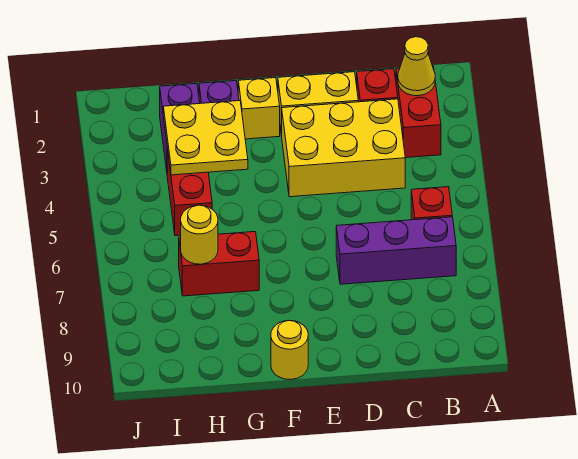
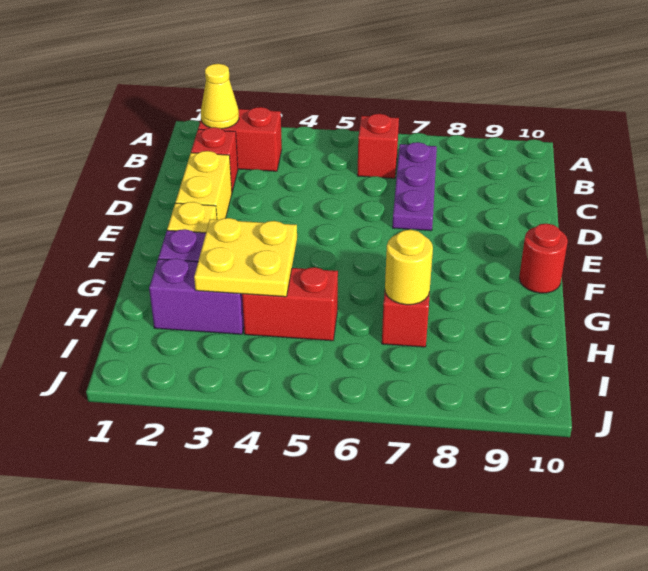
purple brick B7:D7 level 1 -> purple plate B7:D7 level 1
yellow brick C3:E4 level 1 -> none
yellow round brick F10 level 1 -> red round brick F10 level 1

